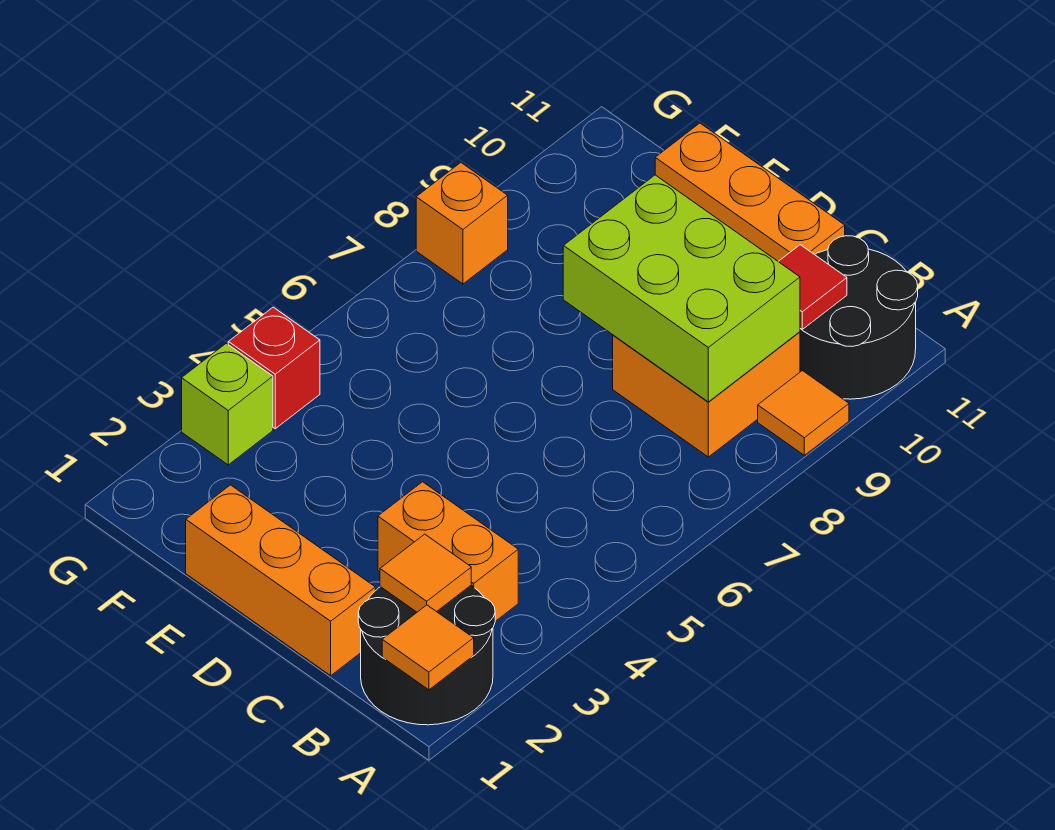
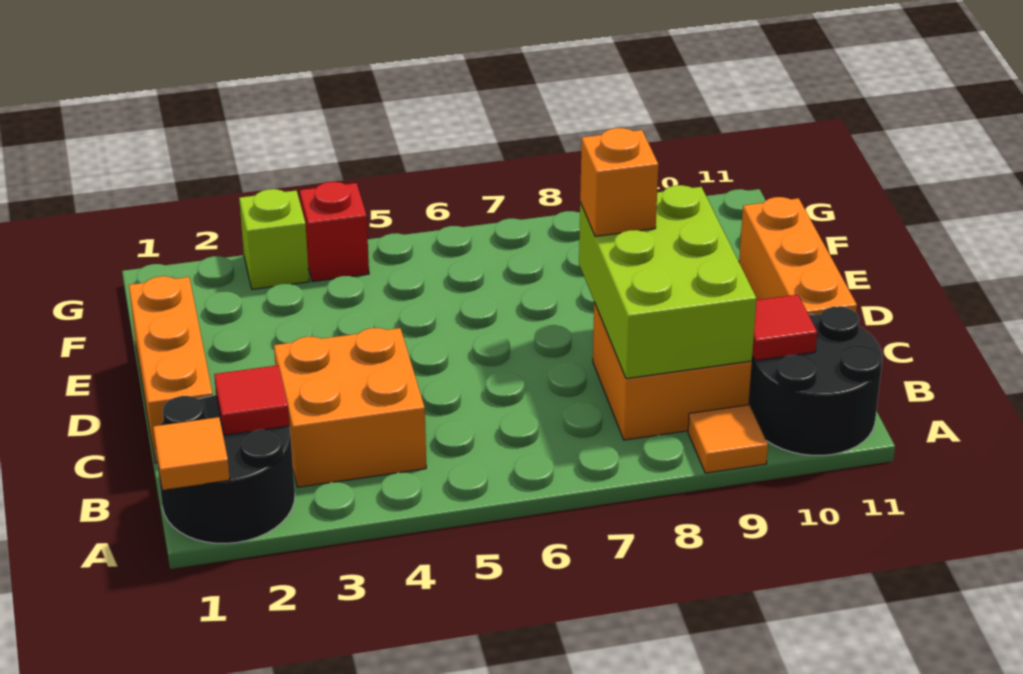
orange tile B2 level 2 -> red tile B2 level 2
orange brick B3:C3 level 1 -> orange brick B3:C4 level 1
orange brick G8 level 1 -> orange brick D8 level 3

